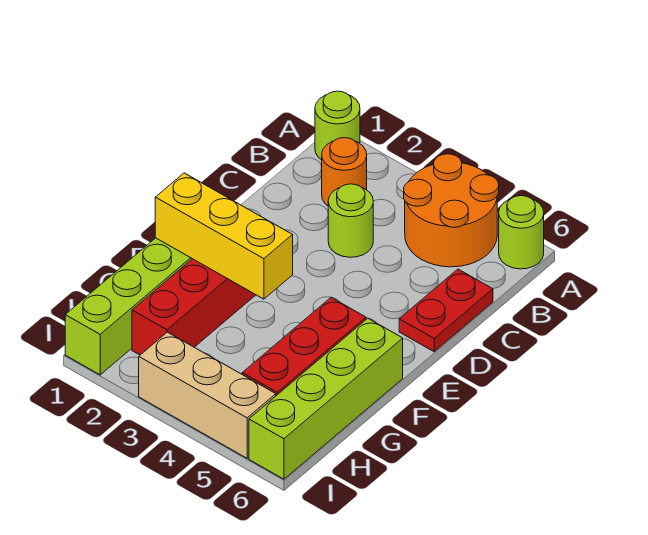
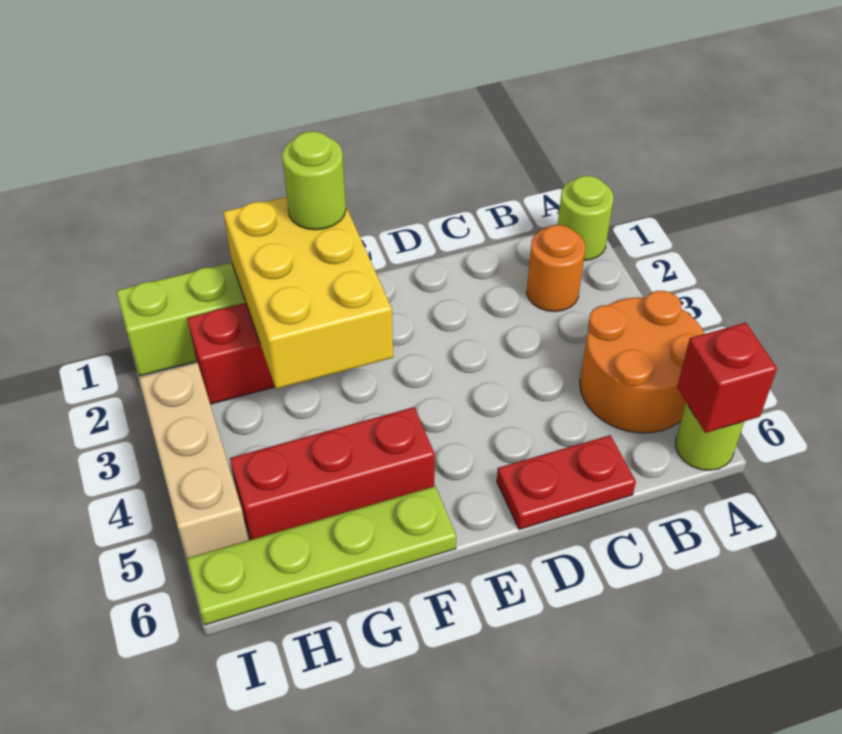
none -> red brick A6 level 2
lime round brick C3 level 1 -> lime round brick F1 level 3
yellow brick F1:F3 level 2 -> yellow brick F1:G3 level 2
lime brick F6:I6 level 1 -> lime plate F6:I6 level 1

